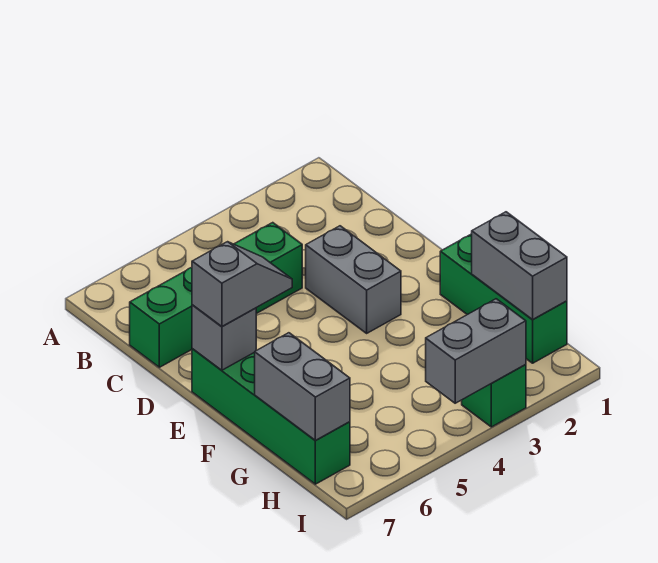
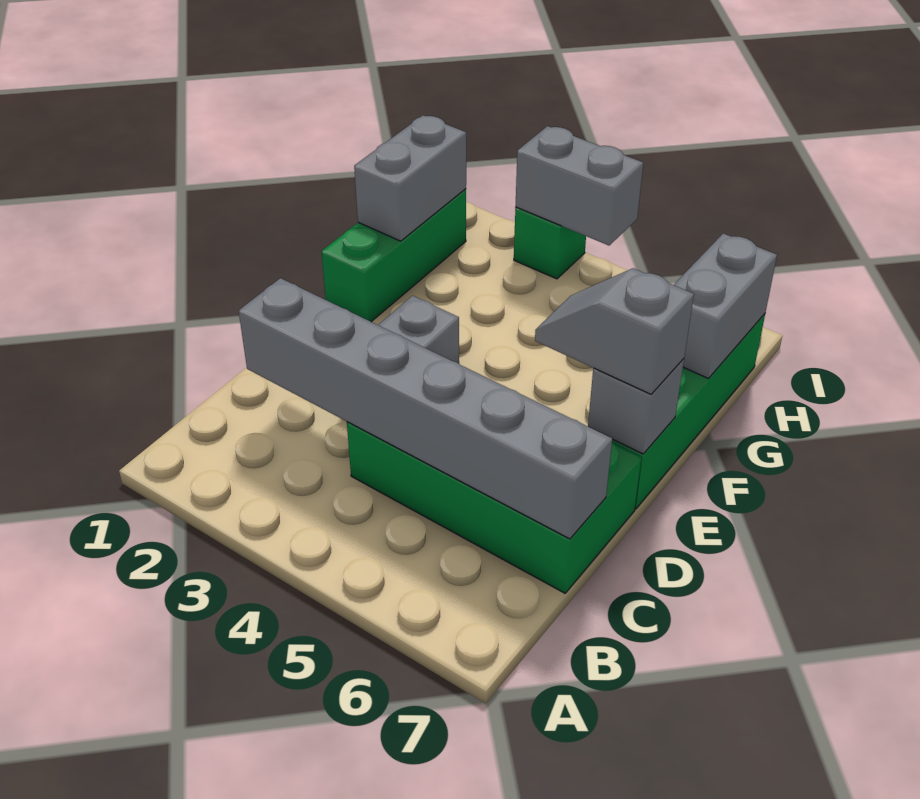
none -> grey brick C2:C7 level 2
green brick C4:C7 level 1 -> green brick C4:D7 level 1

